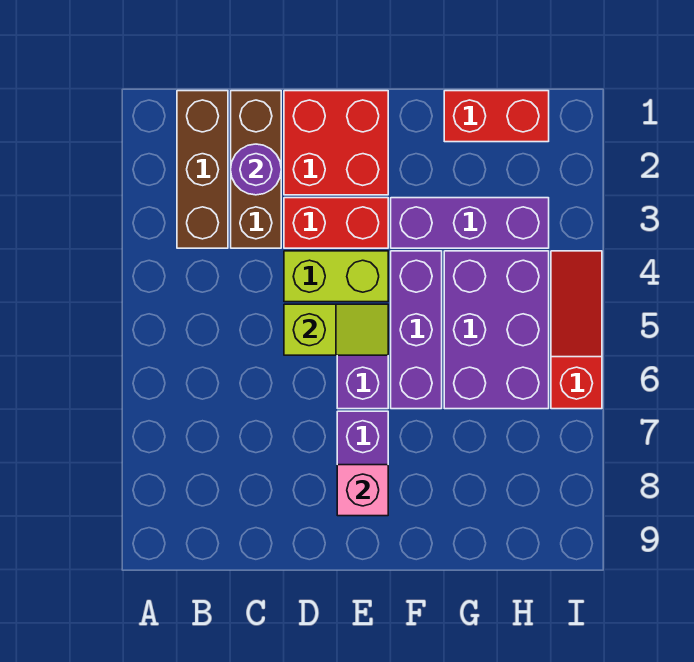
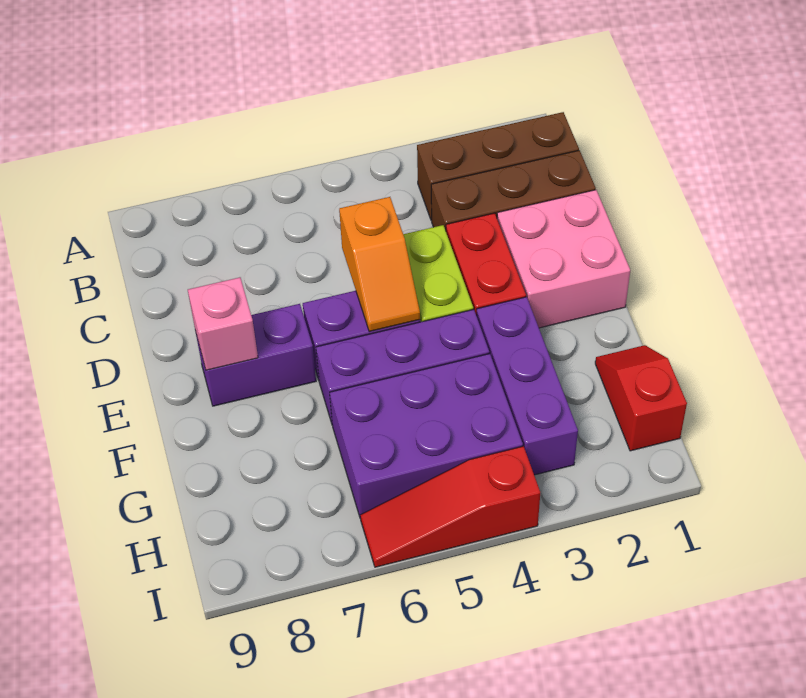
purple round brick C2 level 2 -> none
red brick D1:E2 level 1 -> pink brick D1:E2 level 1
lime slope D5:E5 level 2 top D -> orange slope D5:E5 level 2 top D
red brick G1:H1 level 1 -> red slope G1:H1 level 1 top H
red slope I4:I6 level 1 top 6 -> red slope I4:I6 level 1 top 4

